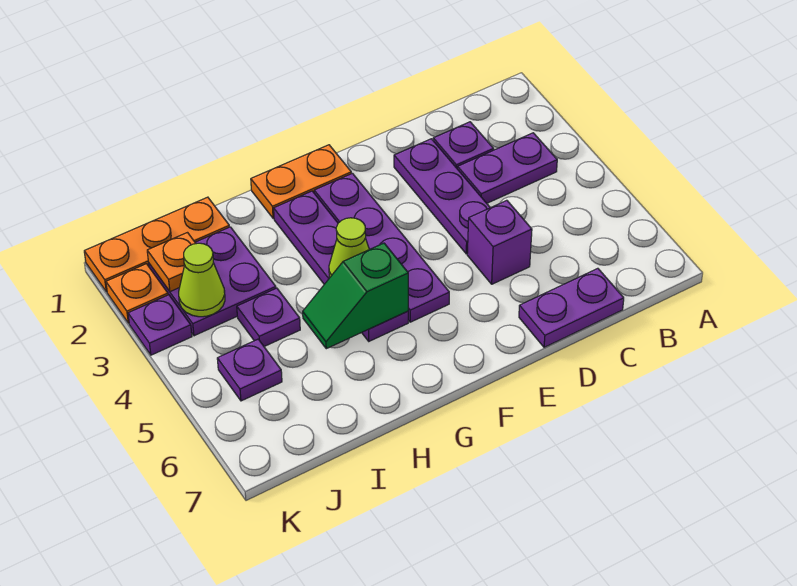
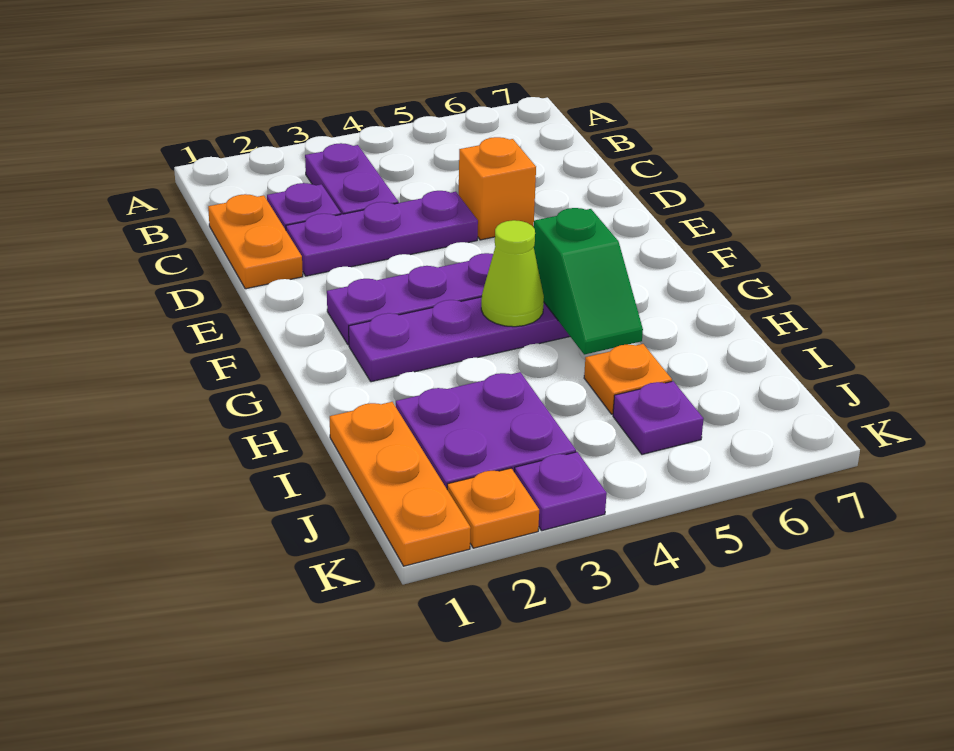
purple plate C7:D7 level 1 -> none
purple brick D5 level 1 -> orange brick D5 level 1
orange plate F1:G1 level 1 -> orange plate C1:D1 level 1
purple plate I4 level 1 -> none
orange plate J2 level 2 -> orange plate I5 level 1
lime cone J3 level 2 -> none

